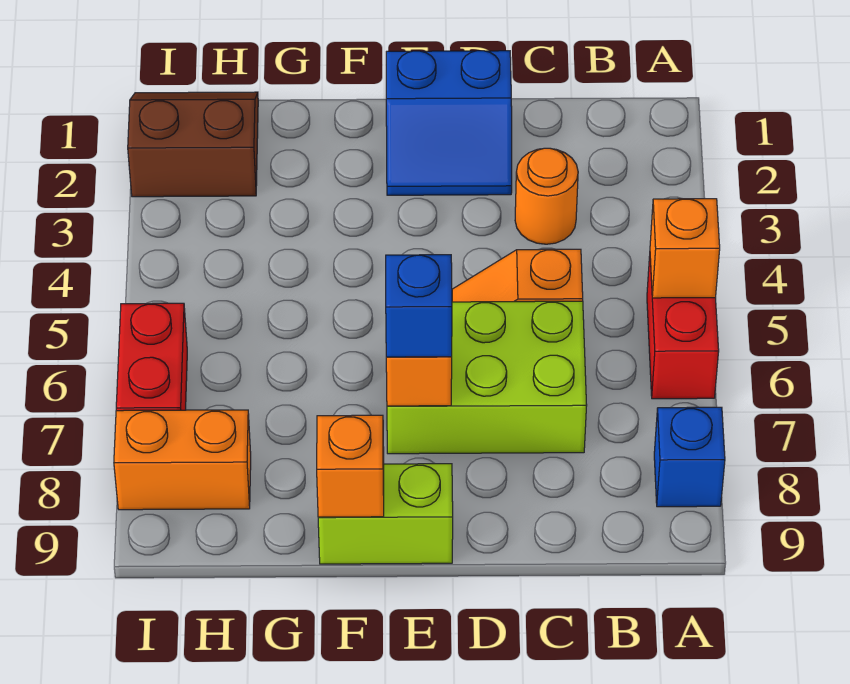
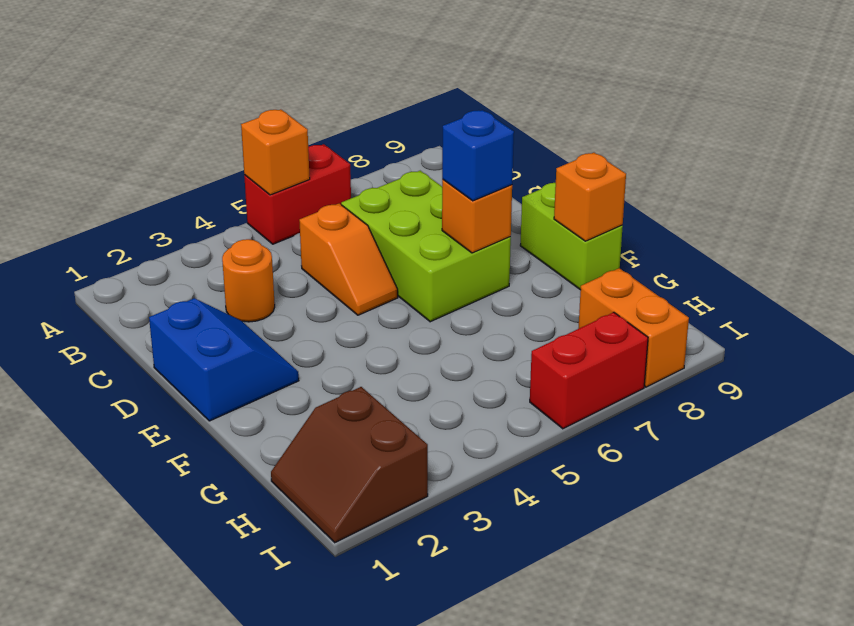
blue brick A8 level 1 -> none

